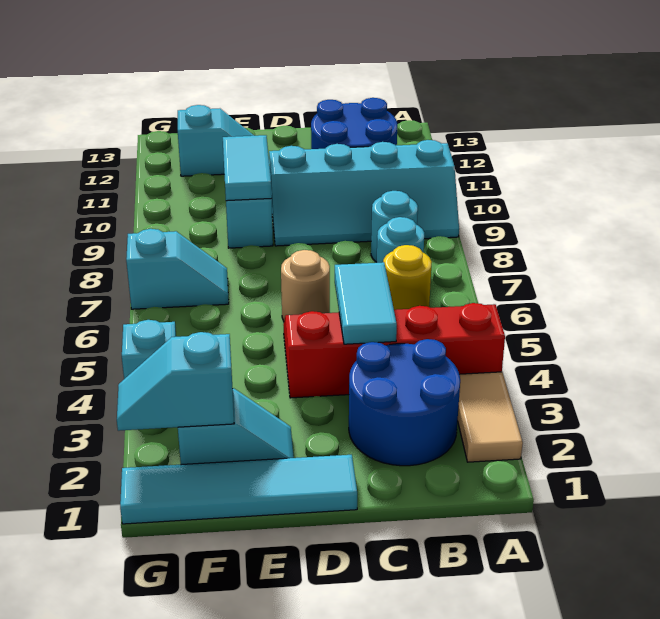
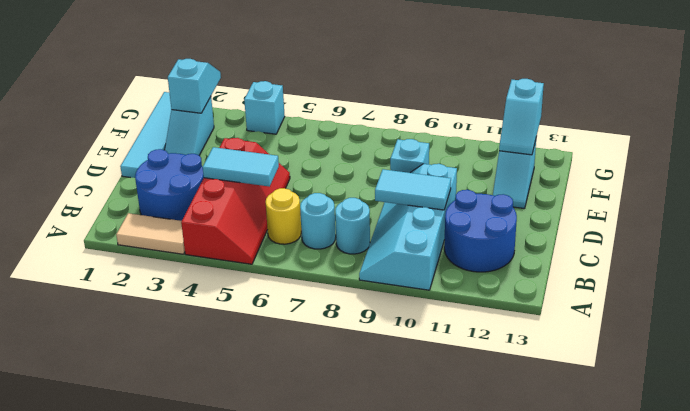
tan round brick D6 level 1 -> none
cyan tile E9:E10 level 2 -> cyan tile C9:C10 level 2
cyan slope F7:G7 level 1 top G -> cyan slope F12:G12 level 2 top G

